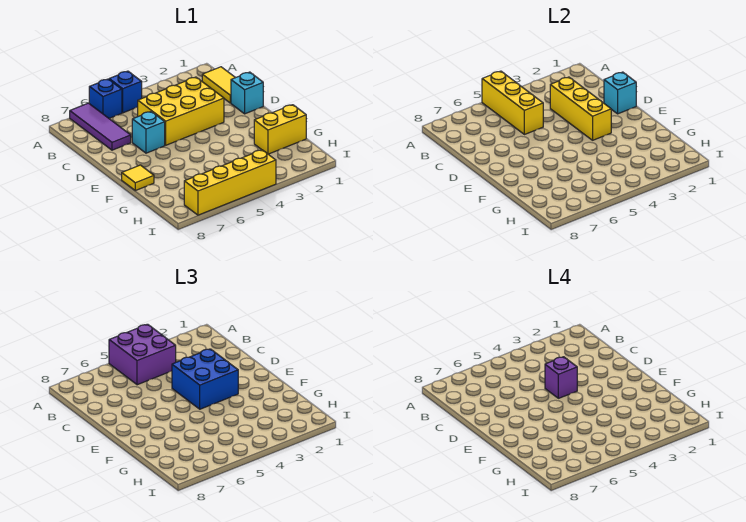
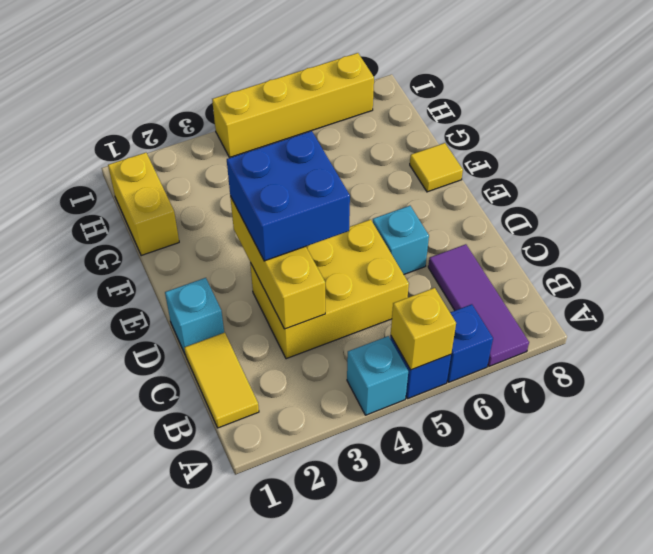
purple brick A4:B5 level 3 -> none
yellow brick A5:C5 level 2 -> yellow brick A5 level 2
cyan brick D1 level 2 -> cyan brick A4 level 1
purple brick D4 level 4 -> none
yellow brick G1:G2 level 1 -> yellow brick G1:H1 level 1

